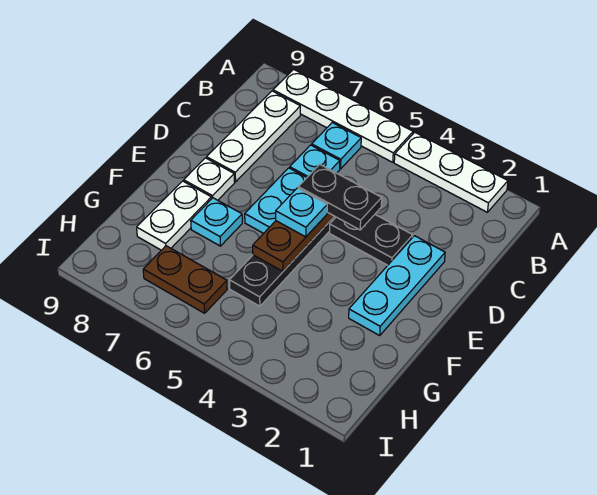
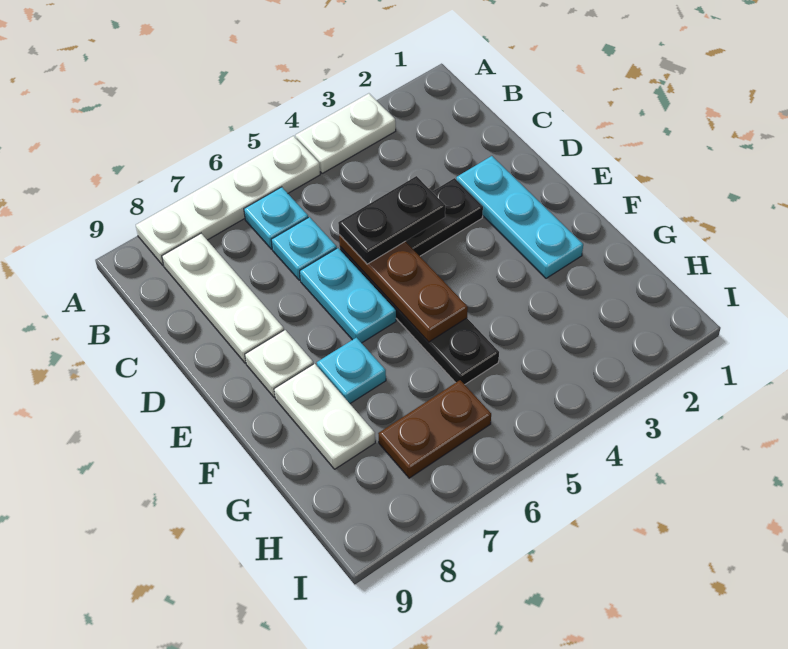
white plate A2:A4 level 1 -> white plate A3:A4 level 1
cyan plate E5 level 3 -> none

